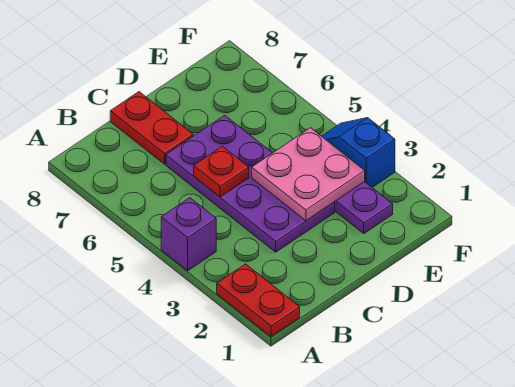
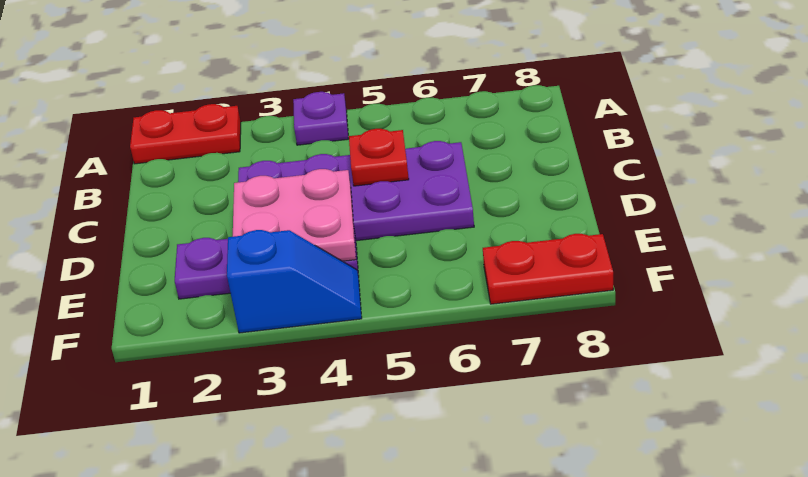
purple brick A4 level 1 -> purple plate A4 level 1
red plate C7:C8 level 1 -> red plate F7:F8 level 1

